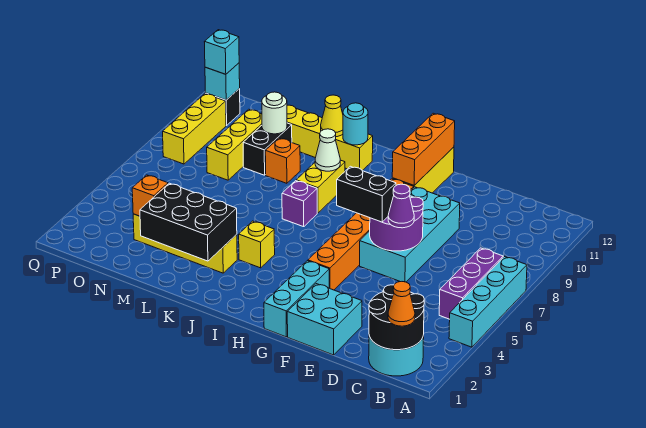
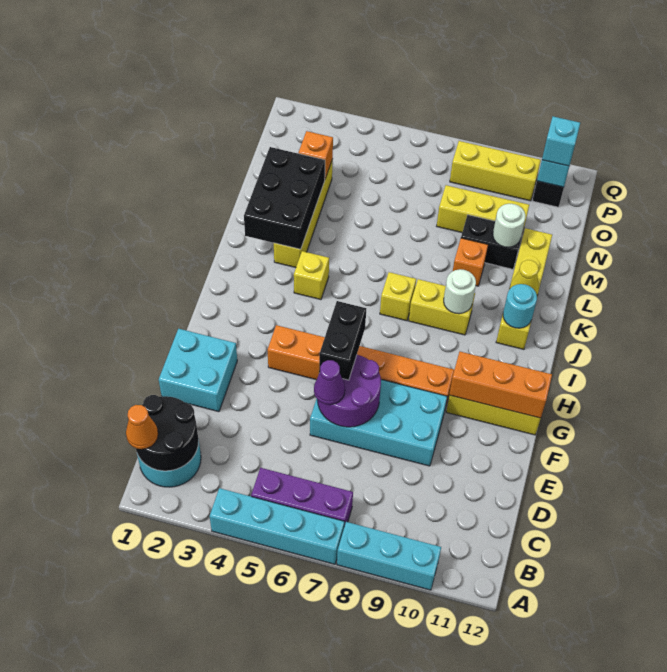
cyan brick G1:G3 level 1 -> cyan brick A8:A10 level 1
purple brick J7 level 1 -> yellow brick J7 level 1
white cone J9 level 2 -> white round brick J9 level 2

